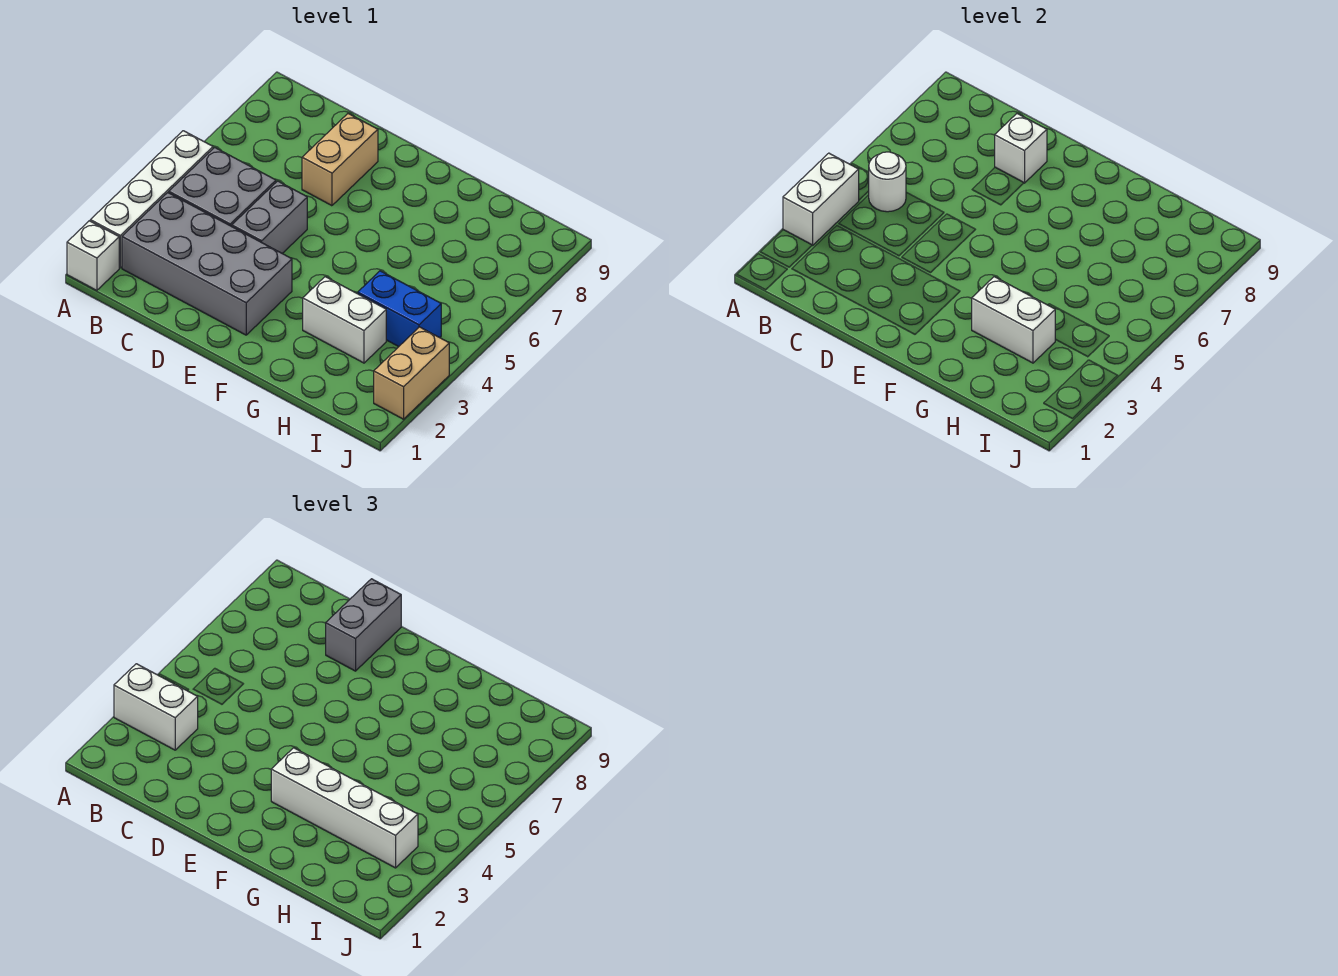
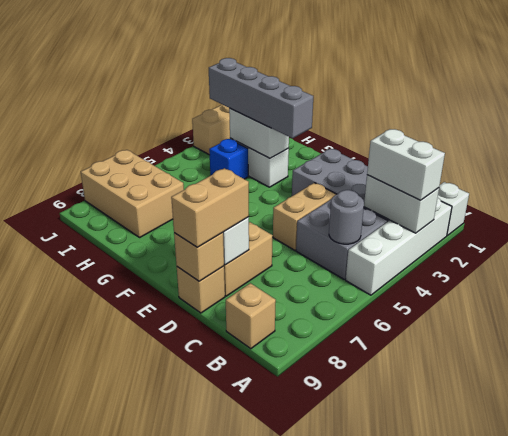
white brick A3:A4 level 2 -> white brick A3:B3 level 2
white round brick B5 level 2 -> grey round brick B5 level 2
none -> tan brick B9 level 1
grey brick D4:D5 level 1 -> tan brick D4:D5 level 1
grey brick D8:D9 level 3 -> tan brick D8:D9 level 3
none -> tan brick D9 level 1
none -> tan brick D9 level 2
white brick F3:I3 level 3 -> grey brick F3:I3 level 3
blue brick H4:I4 level 1 -> blue brick H4 level 1
none -> tan brick H7:J8 level 1

